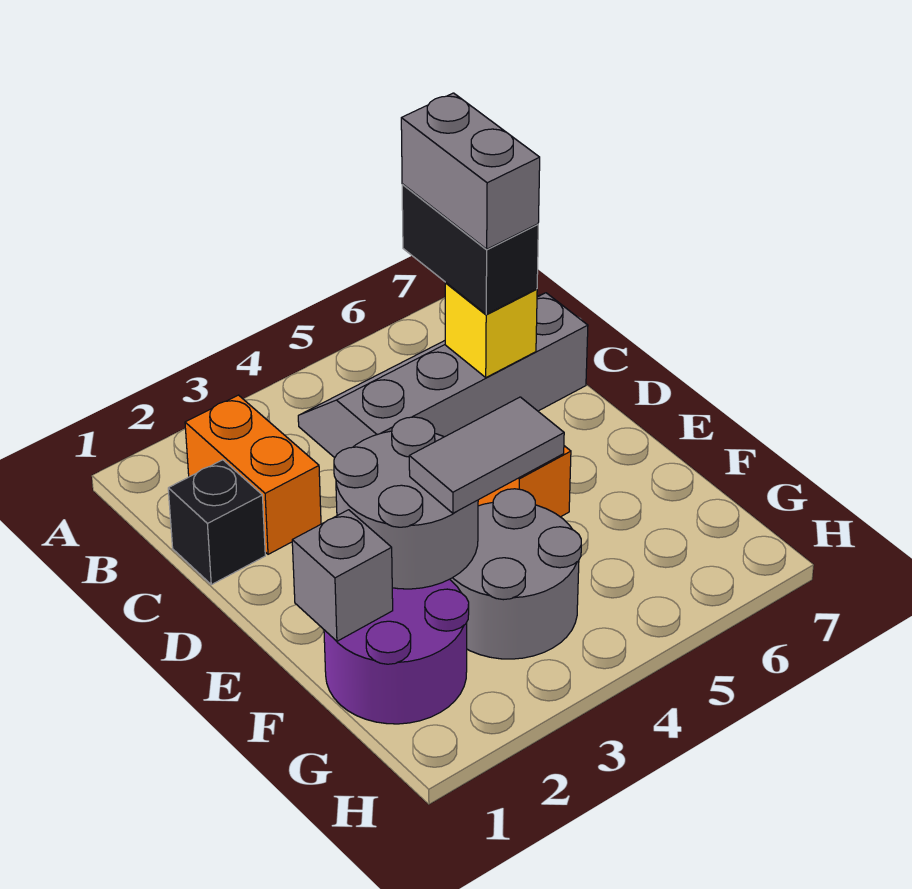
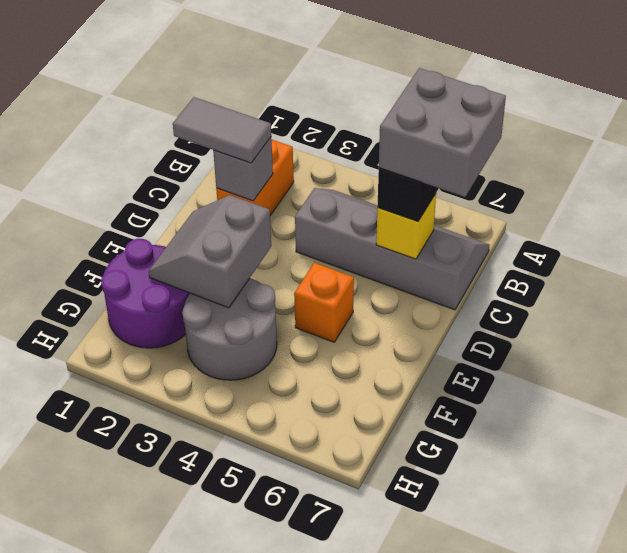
grey brick B6:C6 level 4 -> grey brick B6:C7 level 4
black brick C1 level 1 -> none
grey round brick E2:F3 level 2 -> grey slope E2:F3 level 2 top 3
grey brick F1 level 2 -> grey brick C2 level 2
grey tile F3:F4 level 3 -> grey tile C1:C2 level 3

